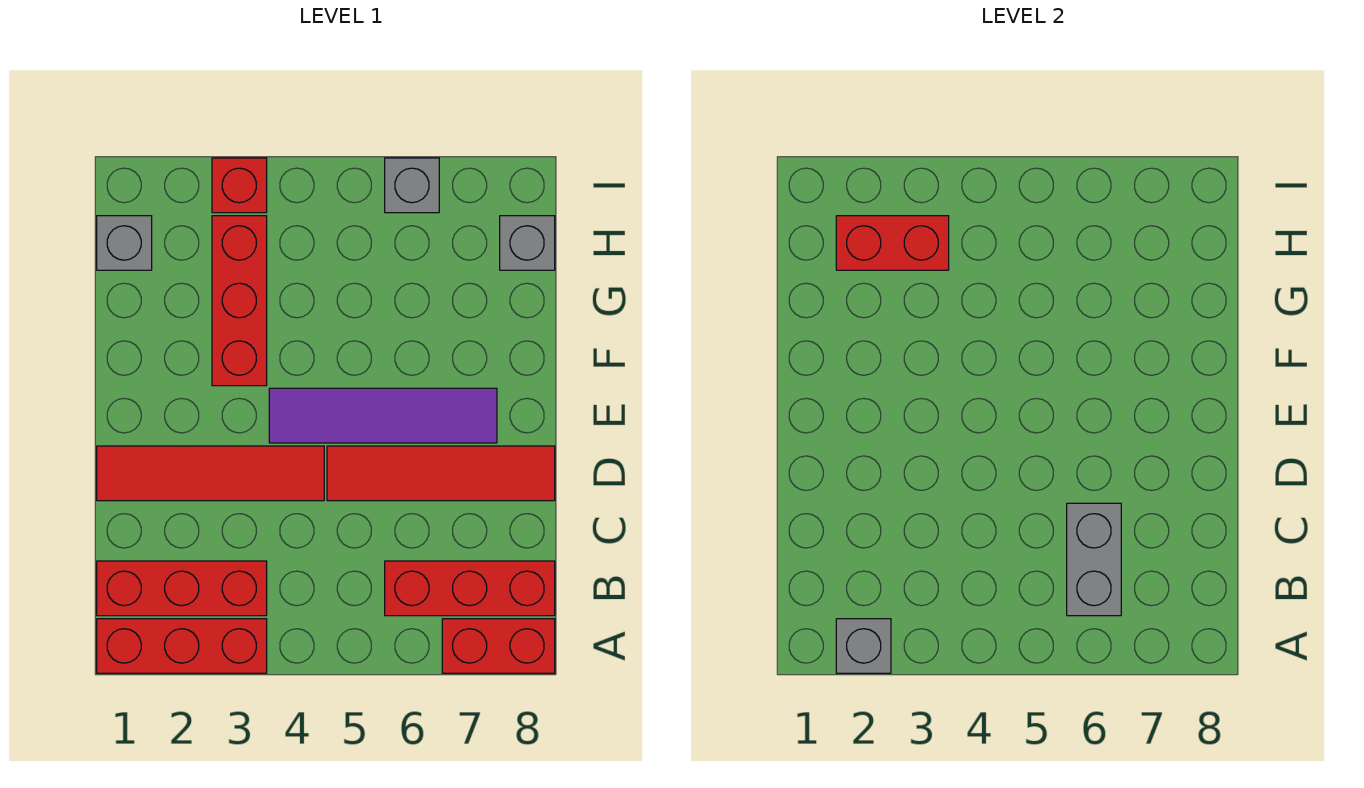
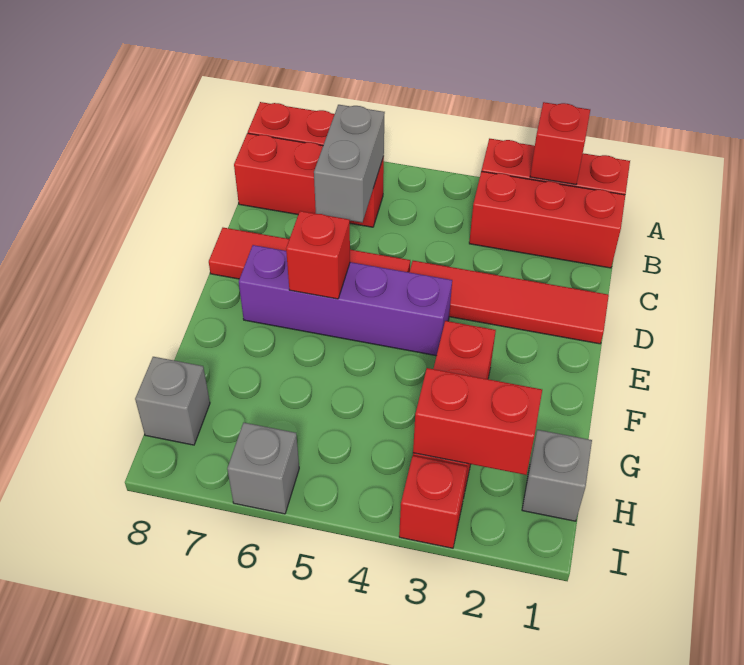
grey brick A2 level 2 -> red brick A2 level 2
purple tile E4:E7 level 1 -> purple brick E4:E7 level 1
none -> red brick E6 level 2

